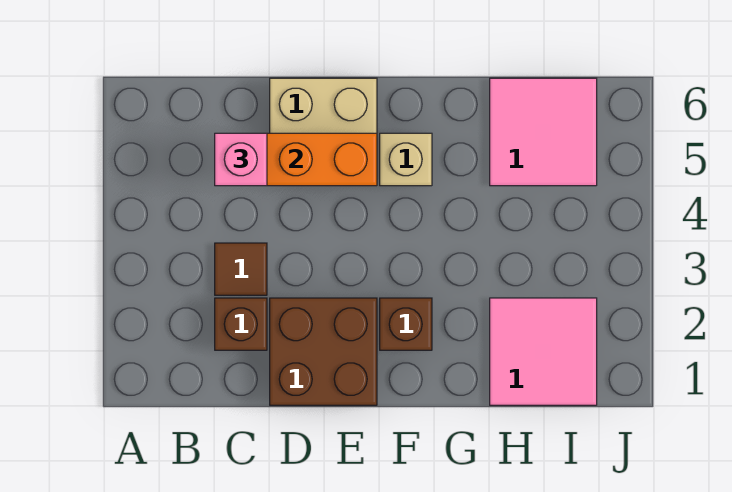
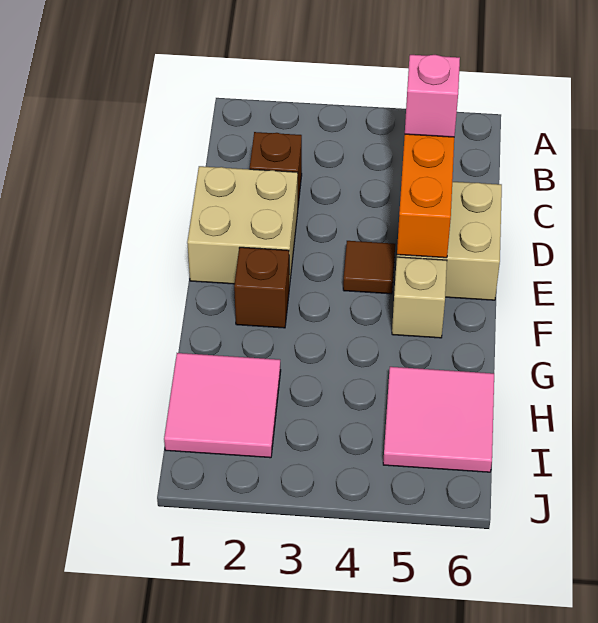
brown tile C3 level 1 -> brown tile E4 level 1
brown brick D1:E2 level 1 -> tan brick D1:E2 level 1

